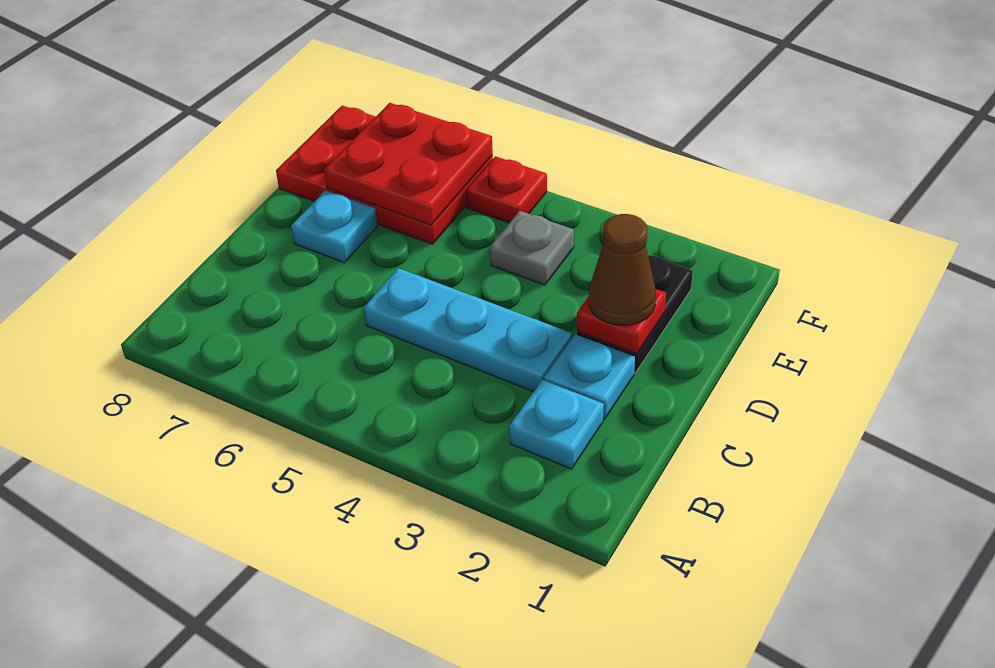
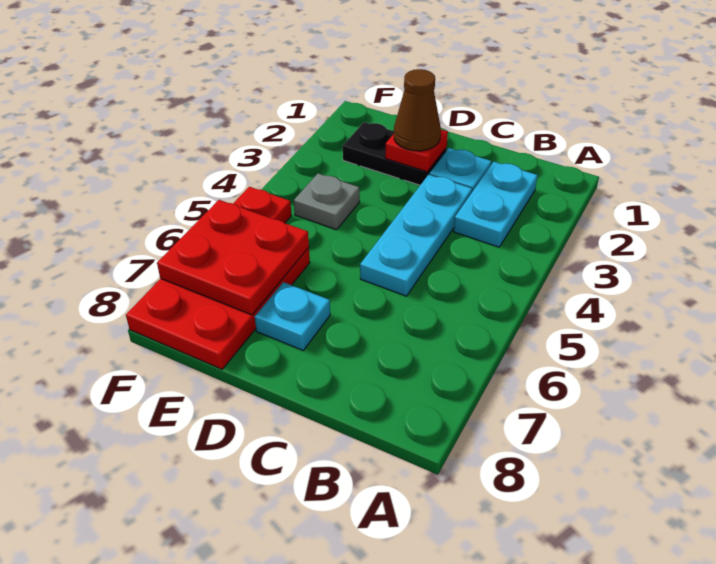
cyan plate B2 level 1 -> cyan plate B2:B3 level 1

